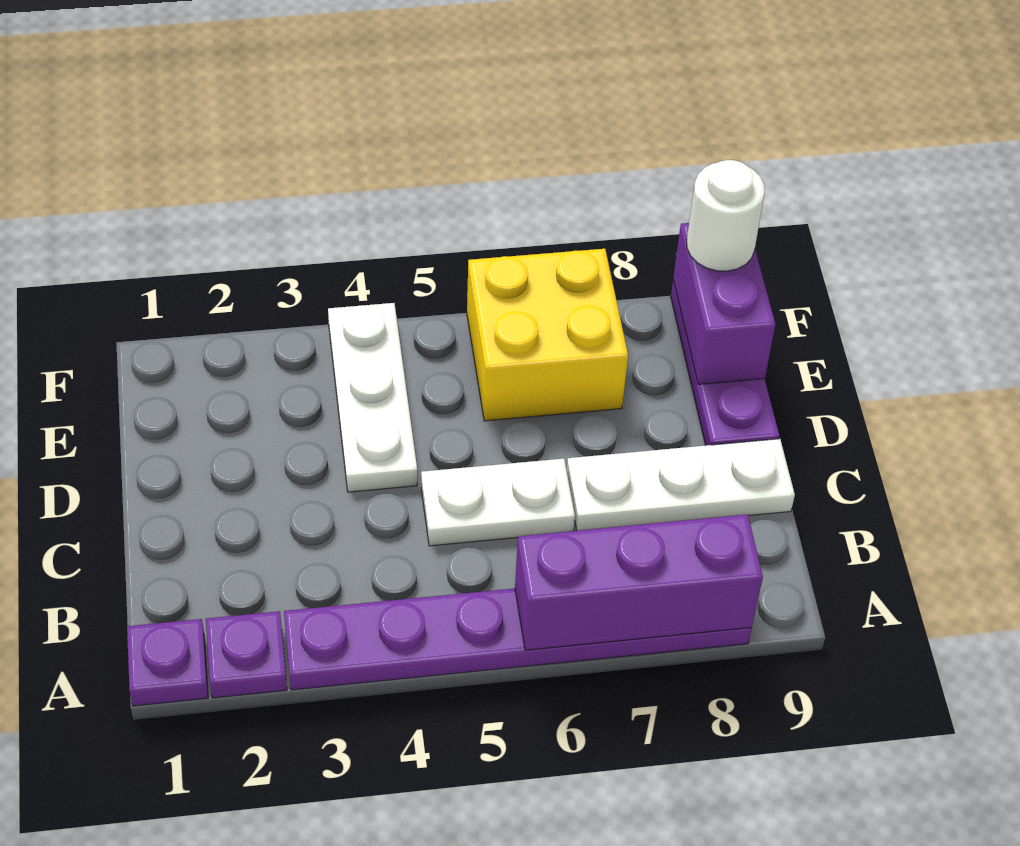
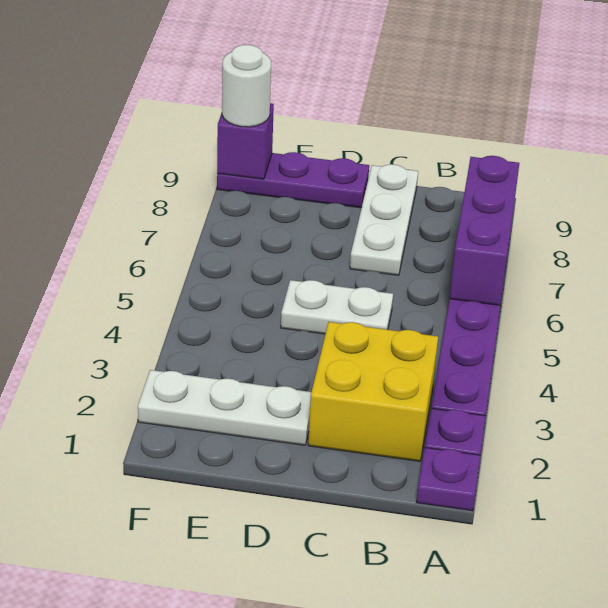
white plate C5:C6 level 1 -> white plate C5:D5 level 1
white plate D4:F4 level 1 -> white plate D2:F2 level 1
yellow brick E6:F7 level 1 -> yellow brick B2:C3 level 1
purple brick E9:F9 level 2 -> purple brick F9 level 2

